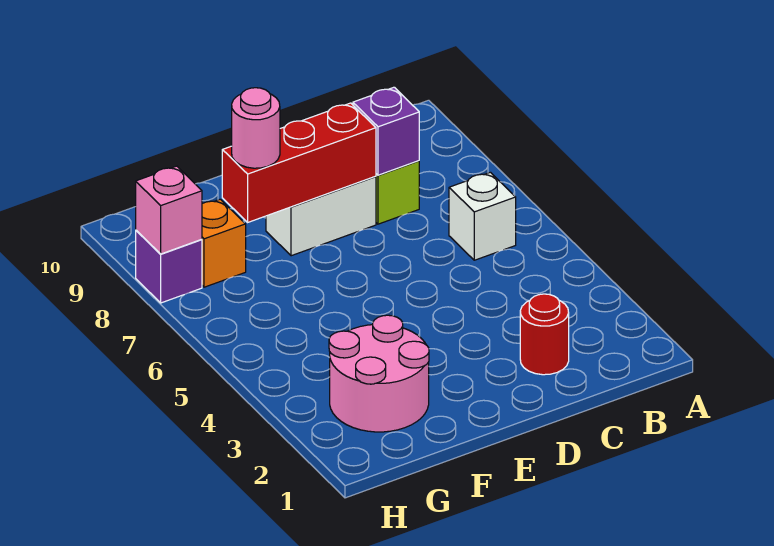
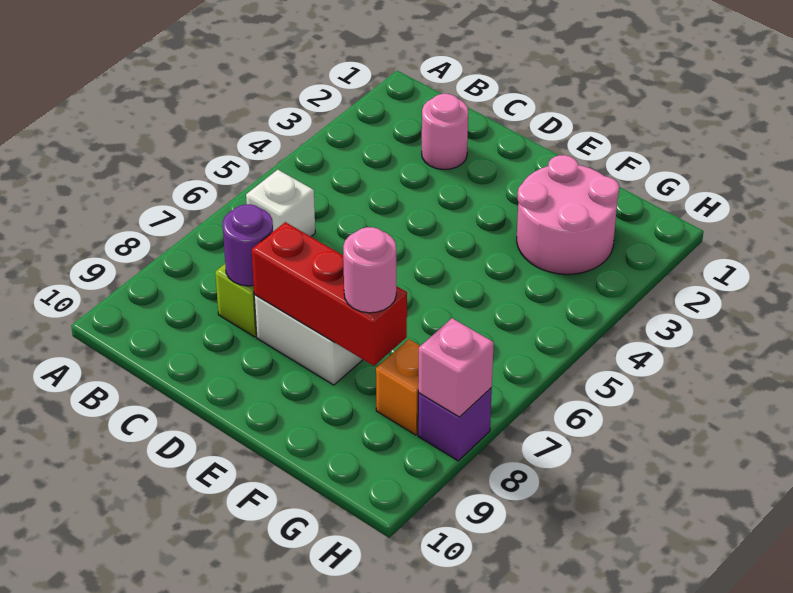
red round brick C2 level 1 -> pink round brick C2 level 1
purple brick C8 level 2 -> purple round brick C8 level 2

